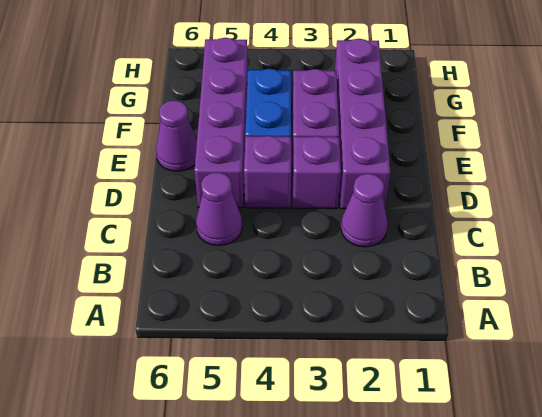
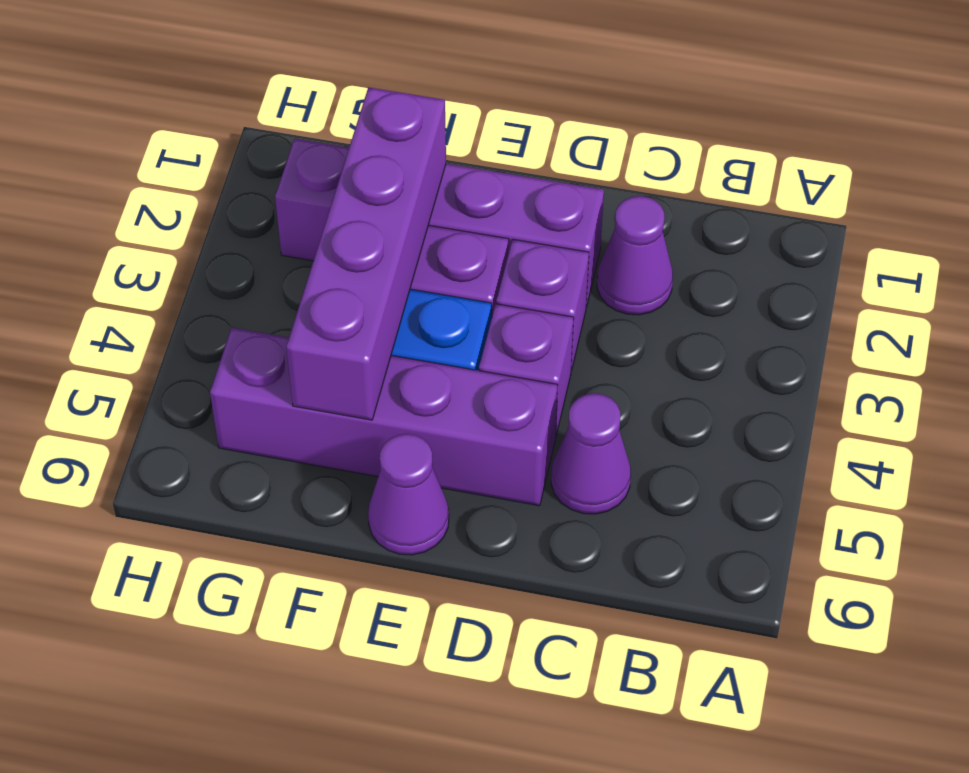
none -> purple brick F2:F5 level 2

